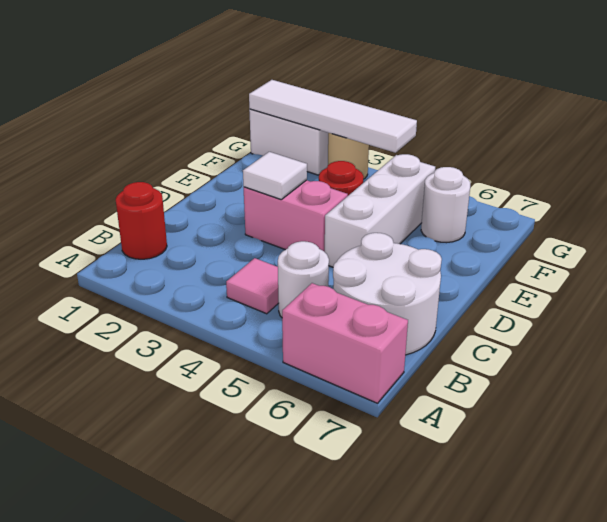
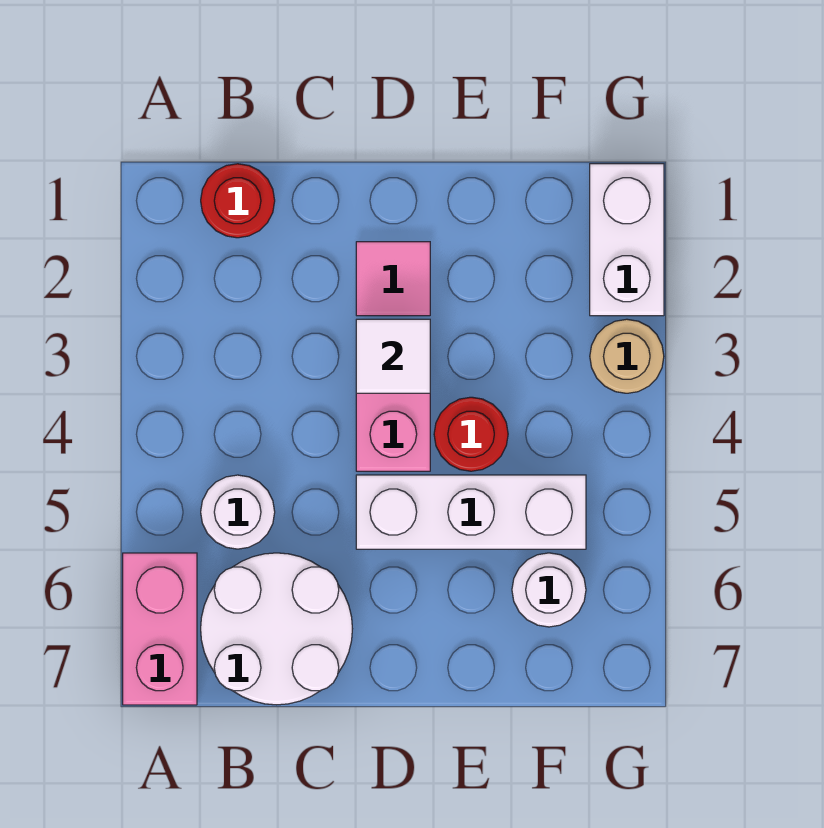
pink tile B4 level 1 -> pink tile D2 level 1
white tile G1:G4 level 2 -> none

